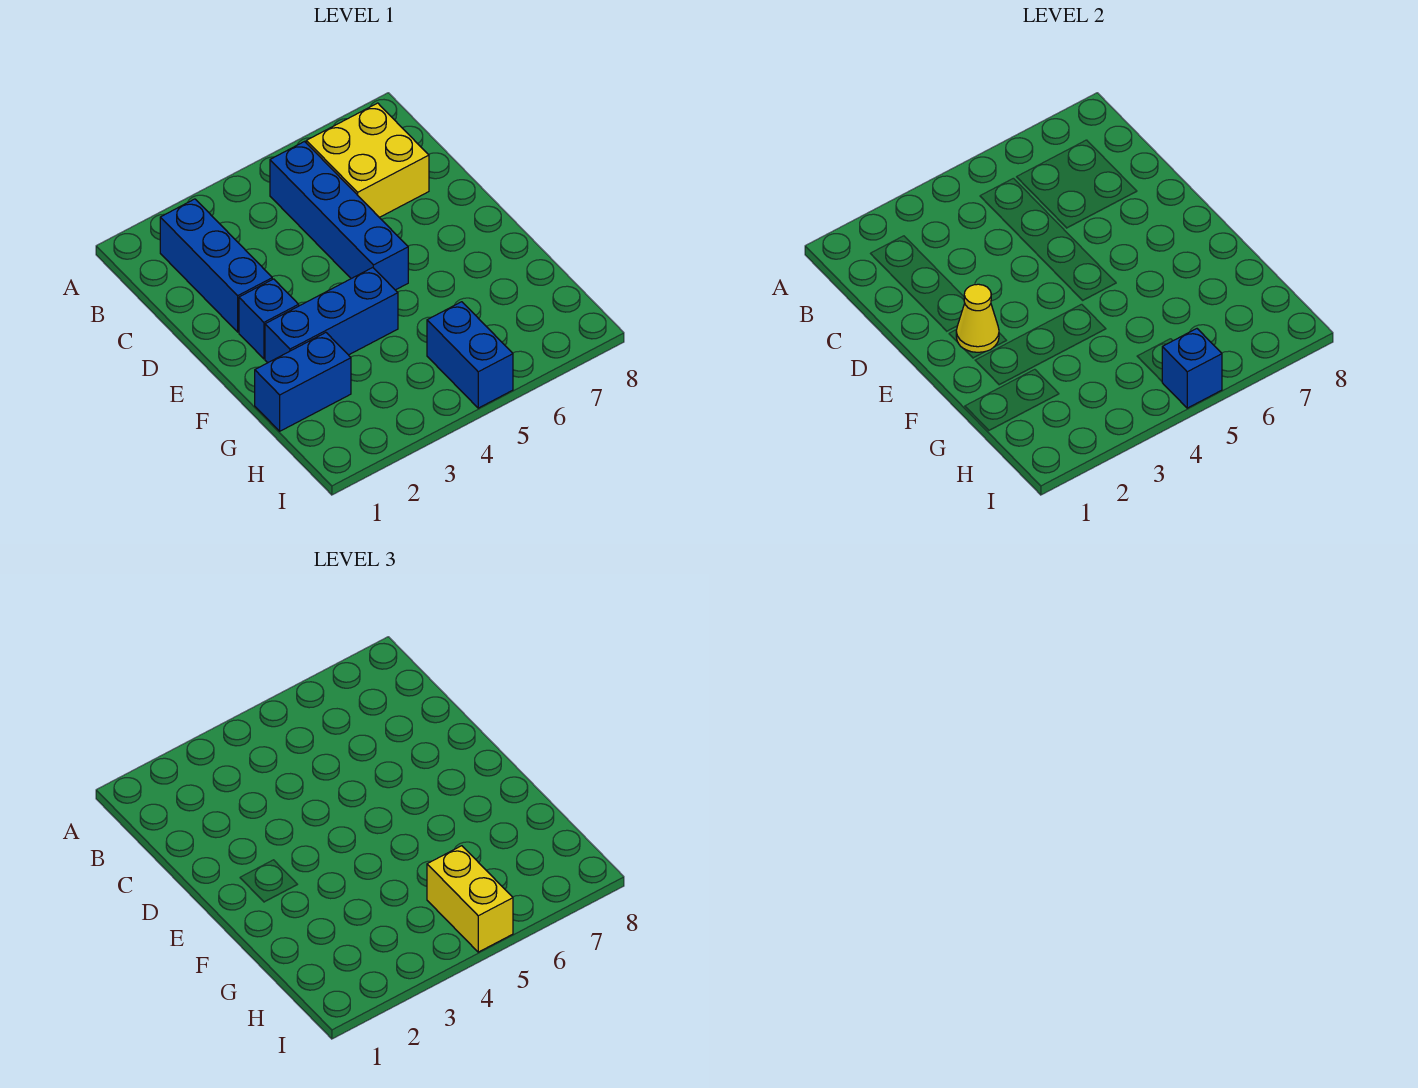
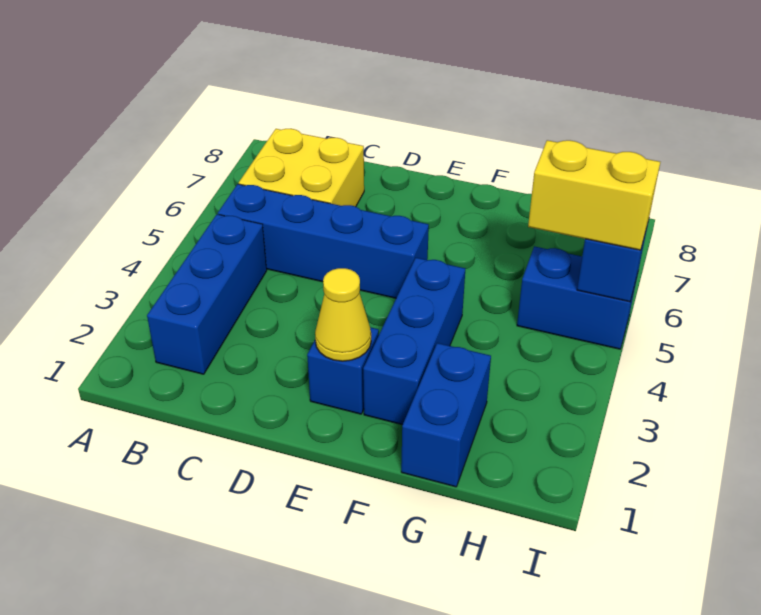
blue brick B2:D2 level 1 -> blue brick B2:B4 level 1

